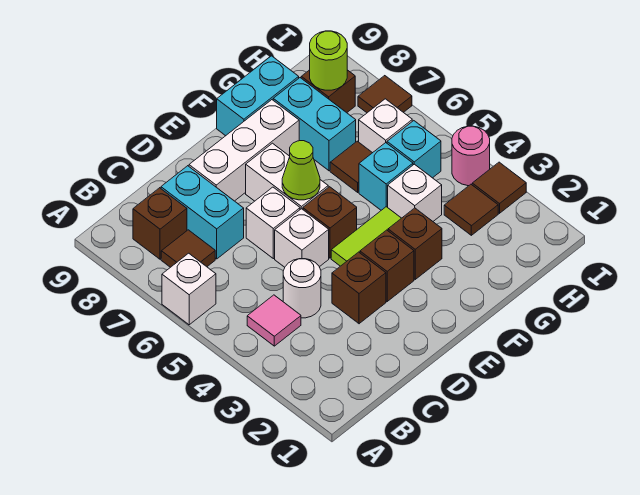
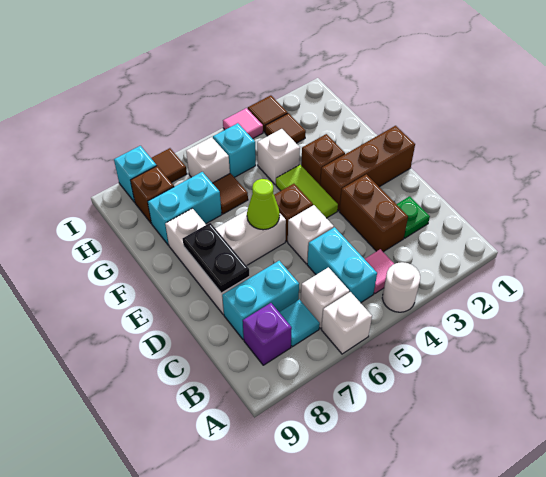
brown tile B7 level 1 -> cyan tile B7 level 1
brown brick B8 level 1 -> purple brick B8 level 1
none -> green plate C2 level 1
white round brick C4 level 1 -> white round brick A4 level 1
brown brick D3 level 1 -> brown brick C3:D3 level 1
white brick D6 level 1 -> white brick B6 level 1
none -> black plate D8:E8 level 2
brown brick E3 level 1 -> brown brick E1:E3 level 1
cyan brick F9:G9 level 1 -> cyan brick B5:C5 level 1
cyan brick G5 level 1 -> cyan brick I8 level 1
lime round brick H8 level 2 -> none
pink round brick I4 level 1 -> pink tile I4 level 1

